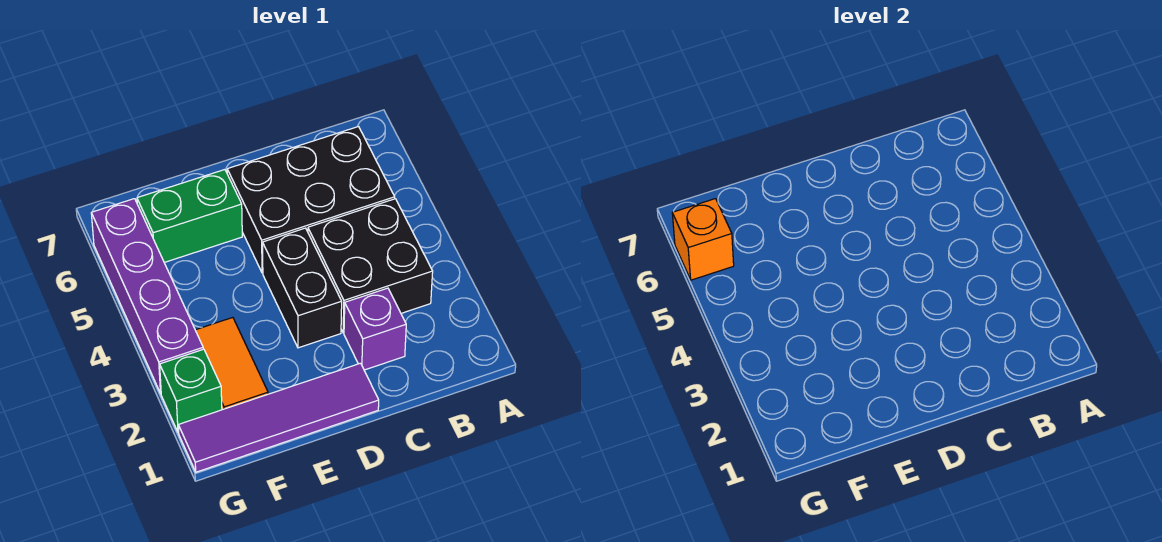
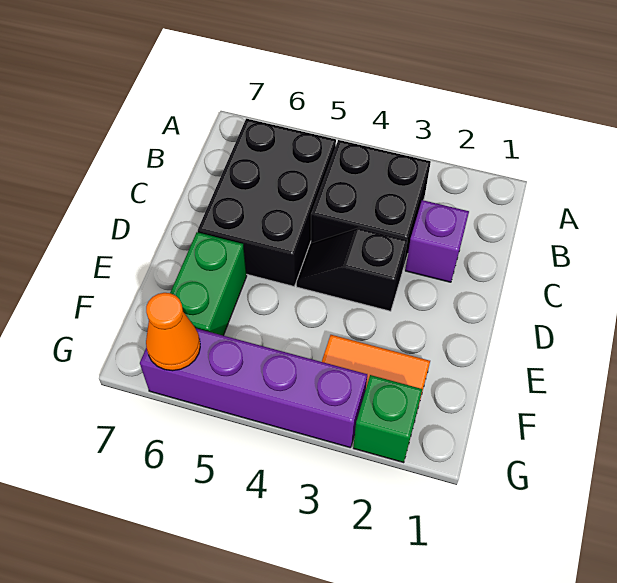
purple tile D1:G1 level 1 -> none
black brick D3:D4 level 1 -> black slope D3:D4 level 1 top 3
orange brick G6 level 2 -> orange cone G6 level 2

